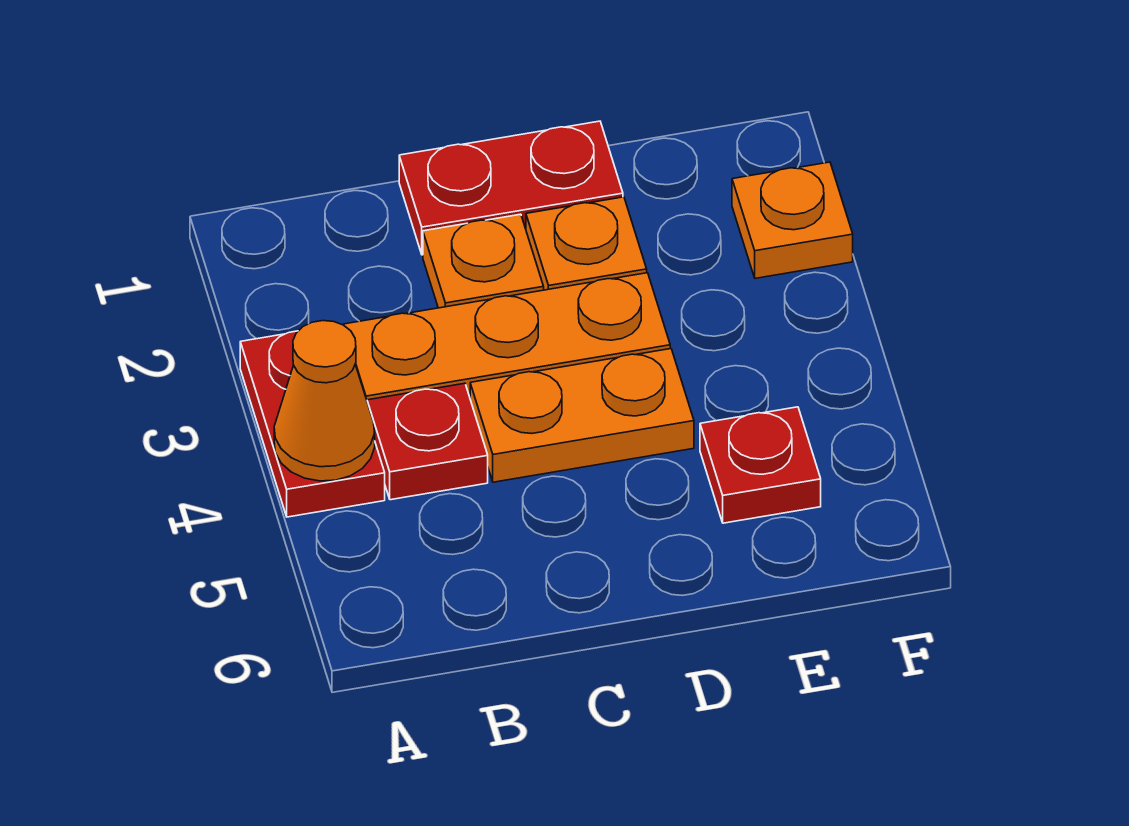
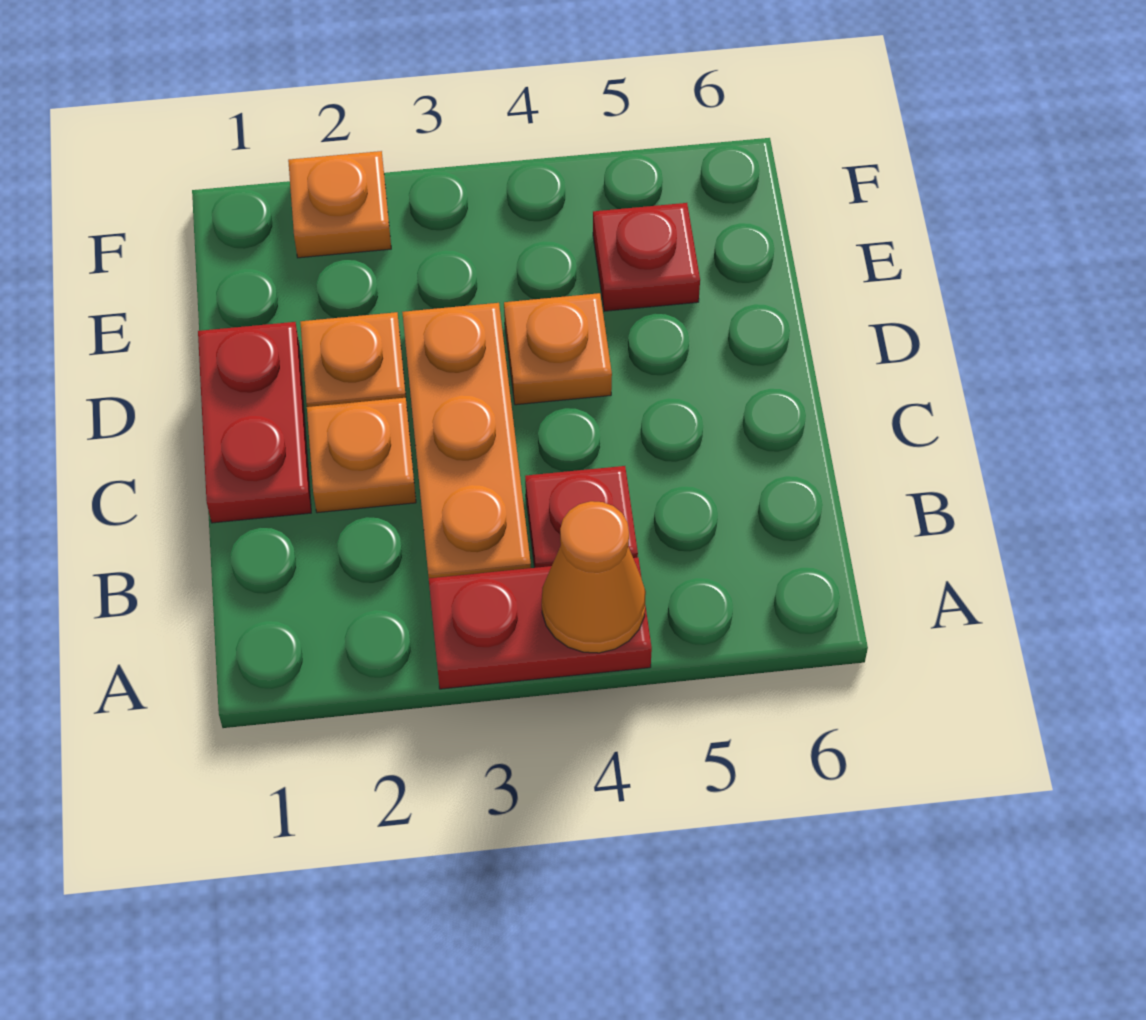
orange plate C4:D4 level 1 -> orange plate D4 level 1

